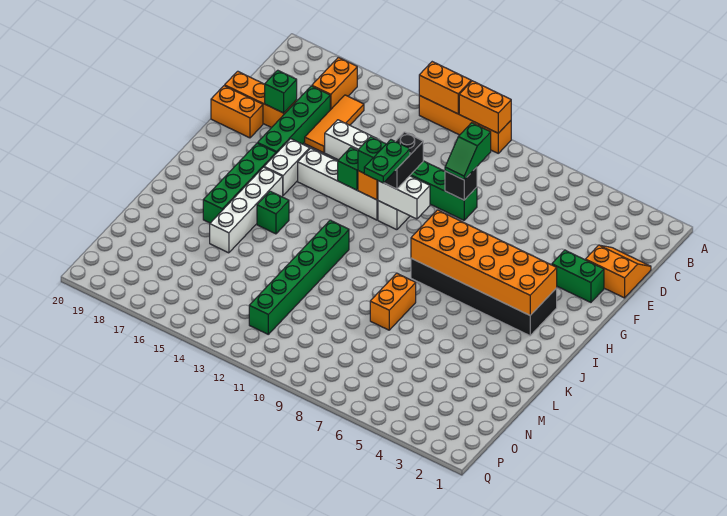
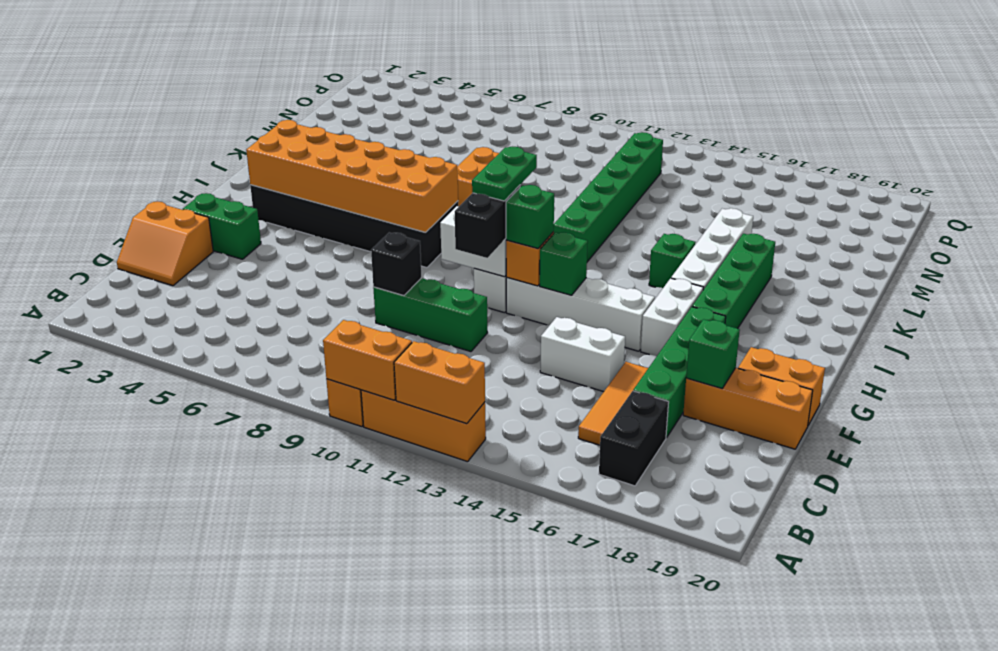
orange brick B17:C17 level 1 -> black brick B17:C17 level 1
green slope D9:E9 level 3 top D -> none

